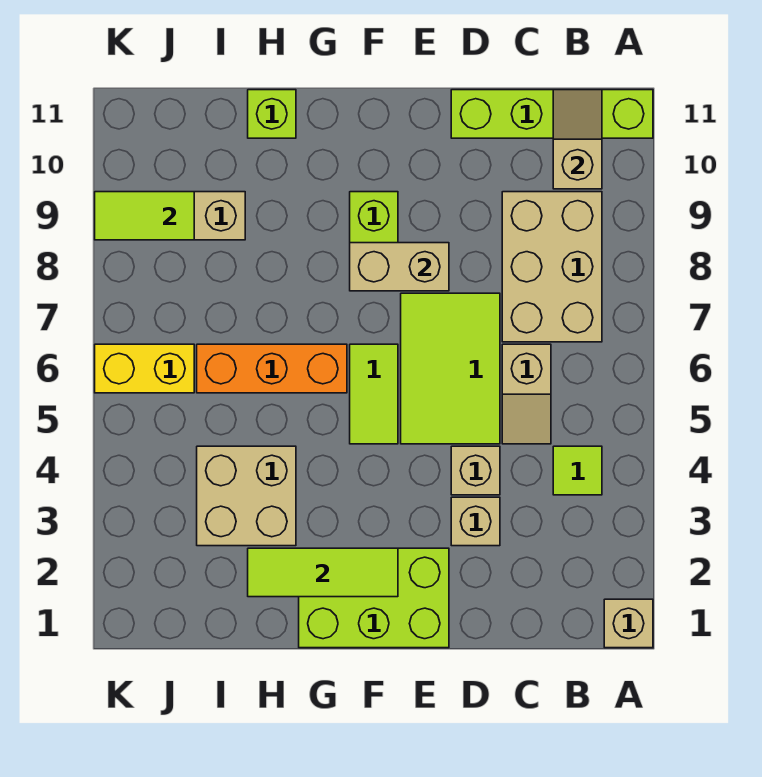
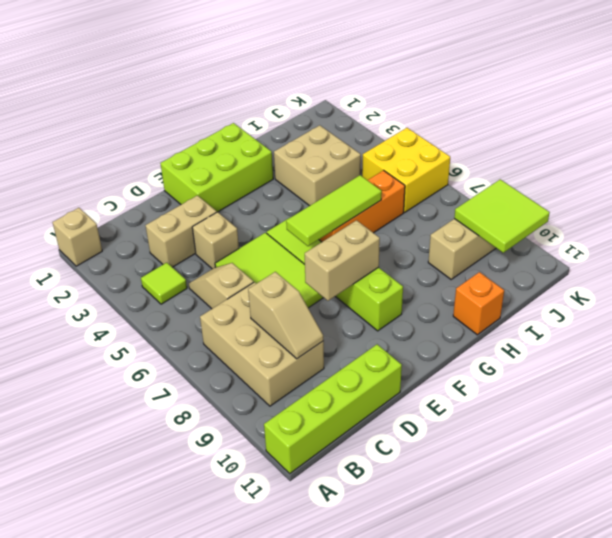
tan slope B10:B11 level 2 top 10 -> tan slope C8:C9 level 2 top 8
tan brick D3 level 1 -> tan brick C3:D3 level 1
lime tile F2:H2 level 2 -> lime tile F6:H6 level 2
lime brick H11 level 1 -> orange brick H11 level 1
yellow brick J6:K6 level 1 -> yellow brick J5:K6 level 1
lime tile J9:K9 level 2 -> lime tile J9:K10 level 2

